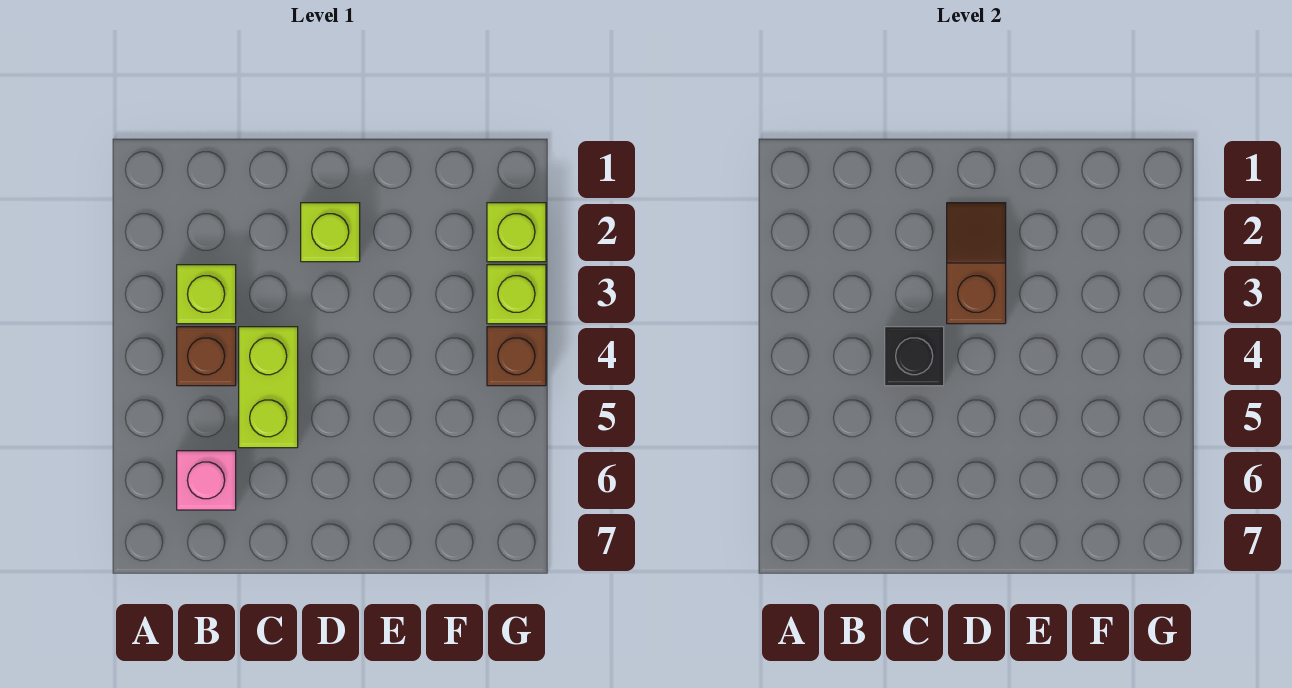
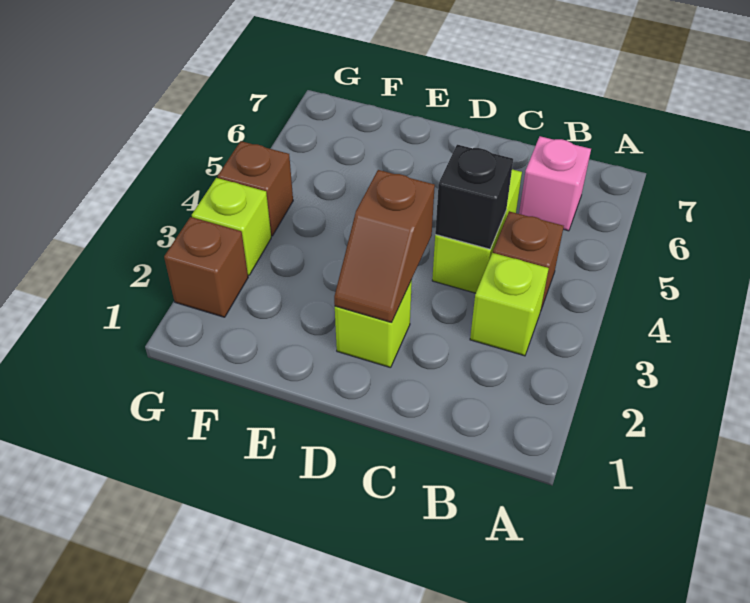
lime brick G2 level 1 -> brown brick G2 level 1

